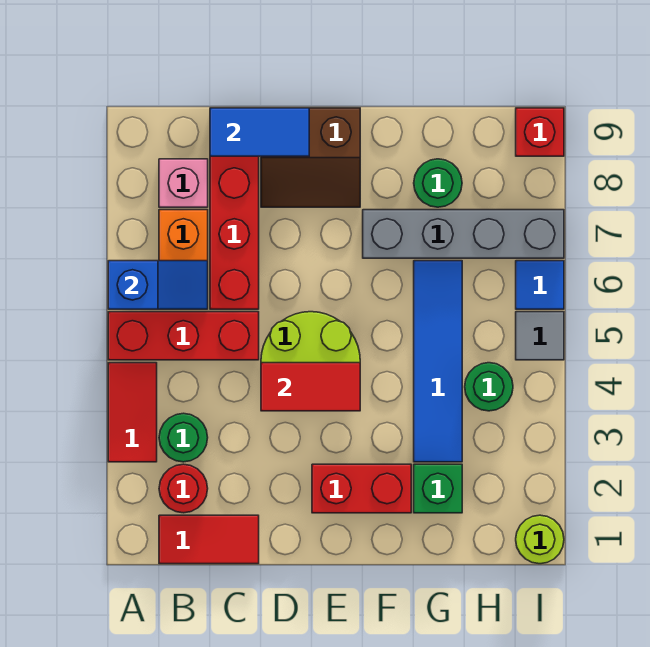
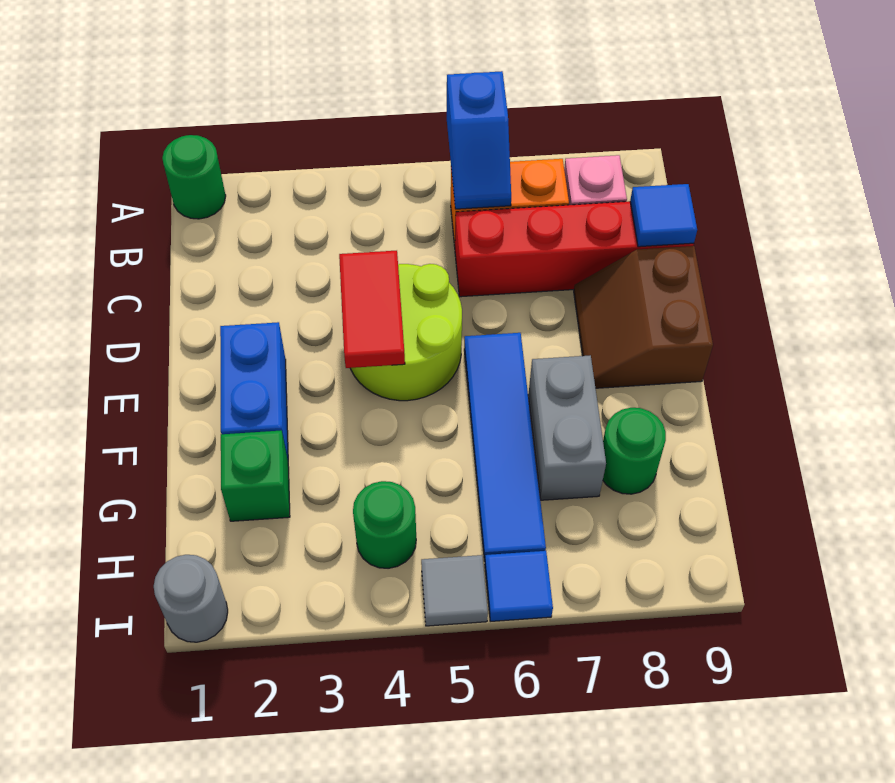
red tile A3:A4 level 1 -> none
red brick A5:C5 level 1 -> none
red tile B1:C1 level 1 -> none
red round brick B2 level 1 -> none
green round brick B3 level 1 -> green round brick A1 level 1
blue tile C9:D9 level 2 -> blue tile C9 level 2
red brick E2:F2 level 1 -> blue brick E2:F2 level 1
grey brick F7:I7 level 1 -> grey brick F7:G7 level 1
blue tile G3:G6 level 1 -> blue tile E6:H6 level 1
lime round brick I1 level 1 -> grey round brick I1 level 1
red brick I9 level 1 -> none

